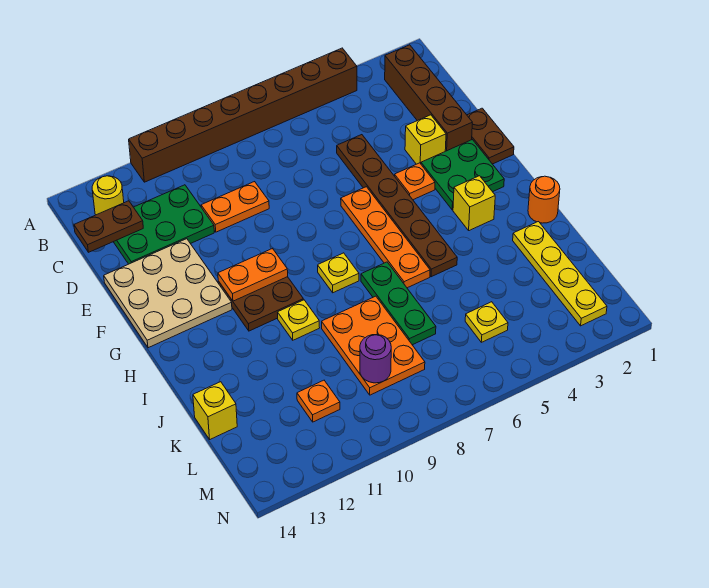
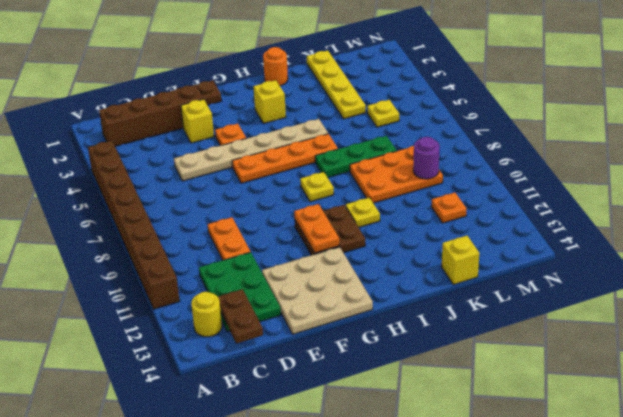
brown plate D5:I5 level 1 -> tan plate D5:I5 level 1
green plate F2:G3 level 1 -> none
yellow plate J2:M2 level 1 -> yellow plate K1:K4 level 1

